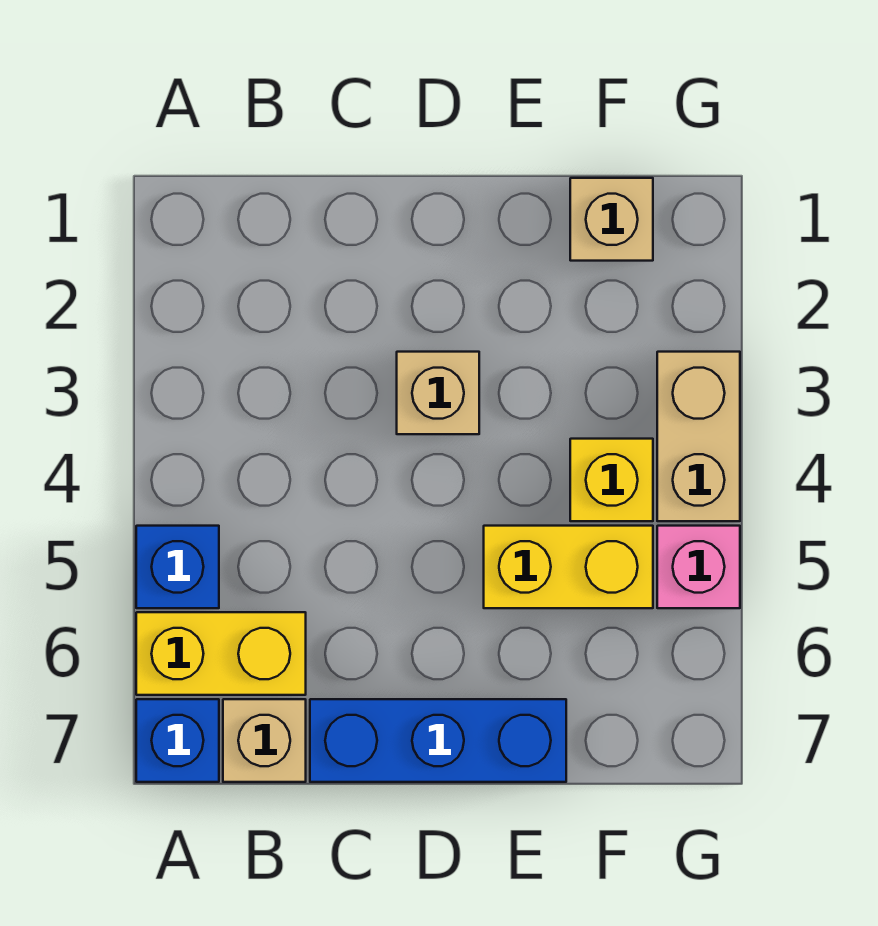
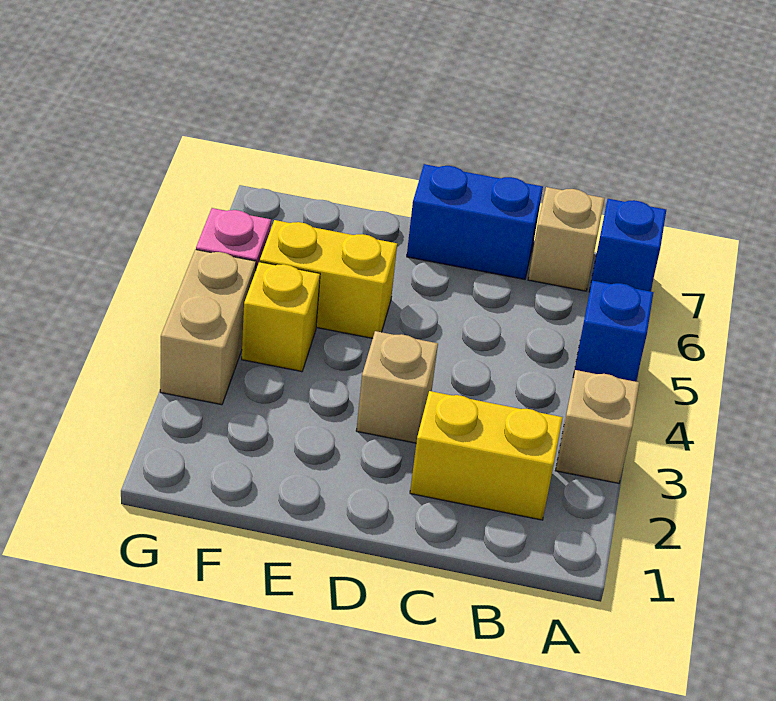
yellow brick A6:B6 level 1 -> yellow brick B2:C2 level 1
blue brick C7:E7 level 1 -> blue brick C7:D7 level 1
tan brick F1 level 1 -> tan brick A3 level 1

